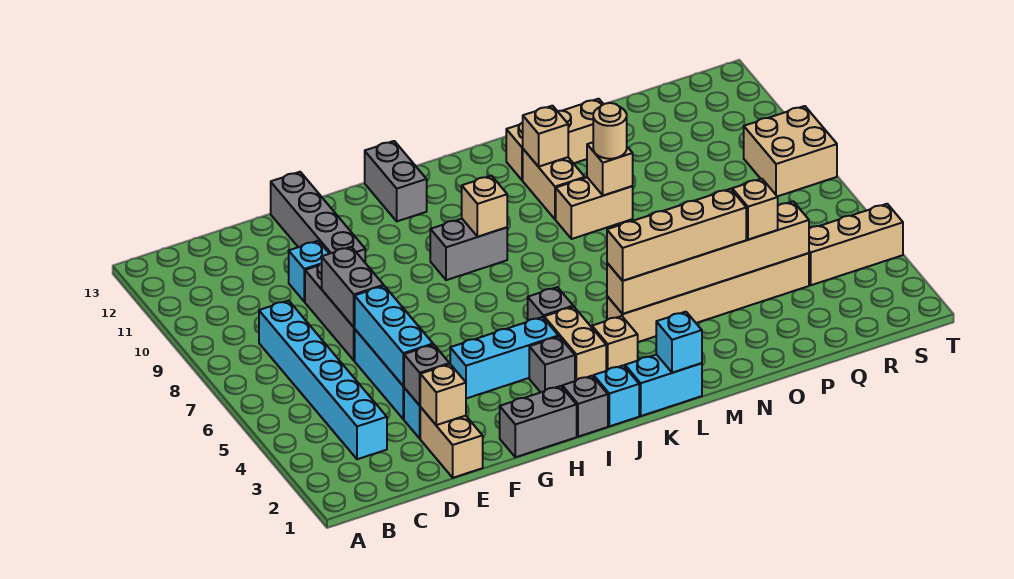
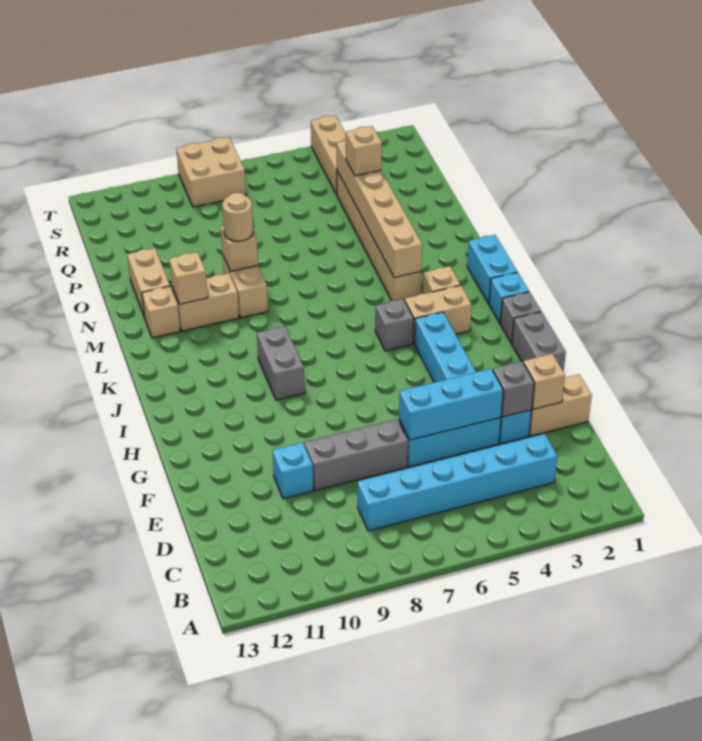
grey brick E7:E8 level 2 -> none
grey brick F10:F13 level 1 -> none
grey brick I3 level 1 -> none
grey brick I12:I13 level 1 -> none
tan brick J9 level 2 -> none
cyan brick L1 level 2 -> none
tan brick L4:O4 level 3 -> none

